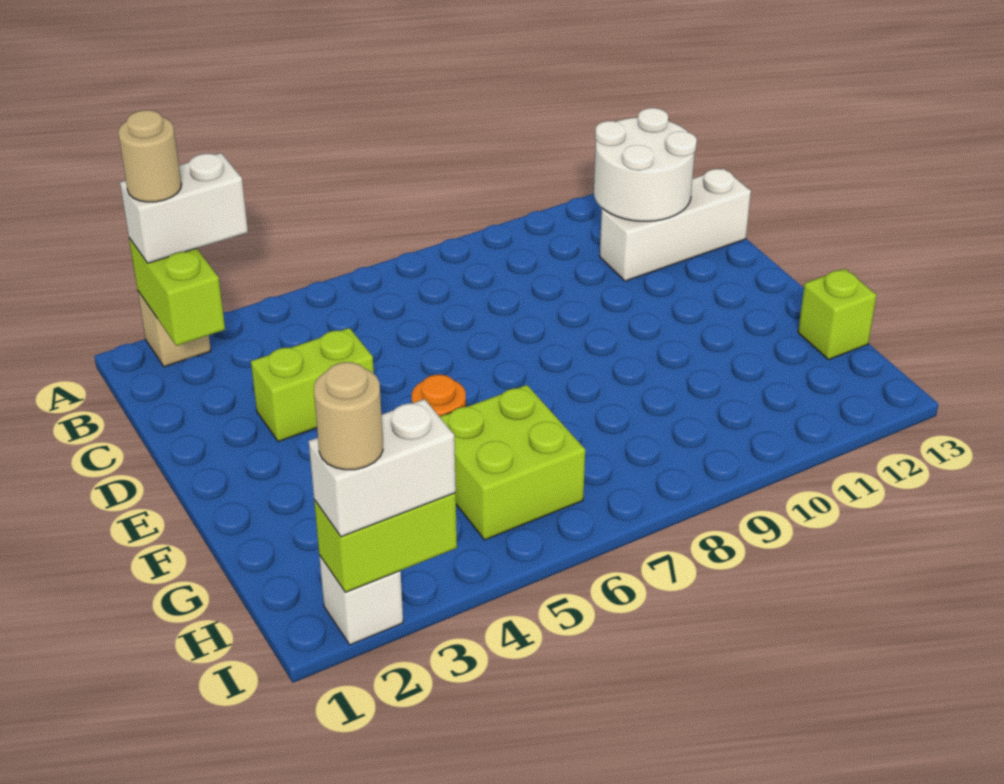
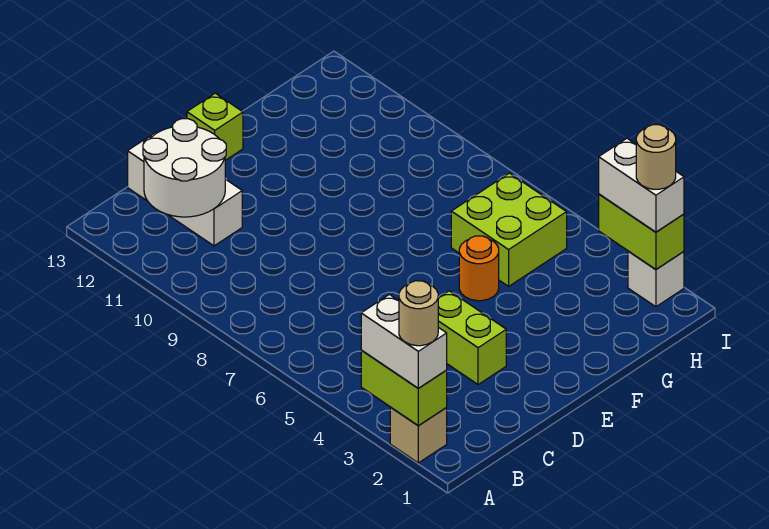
lime brick A2:B2 level 2 -> lime brick A2:A3 level 2
lime brick G13 level 1 -> lime brick E13 level 1

